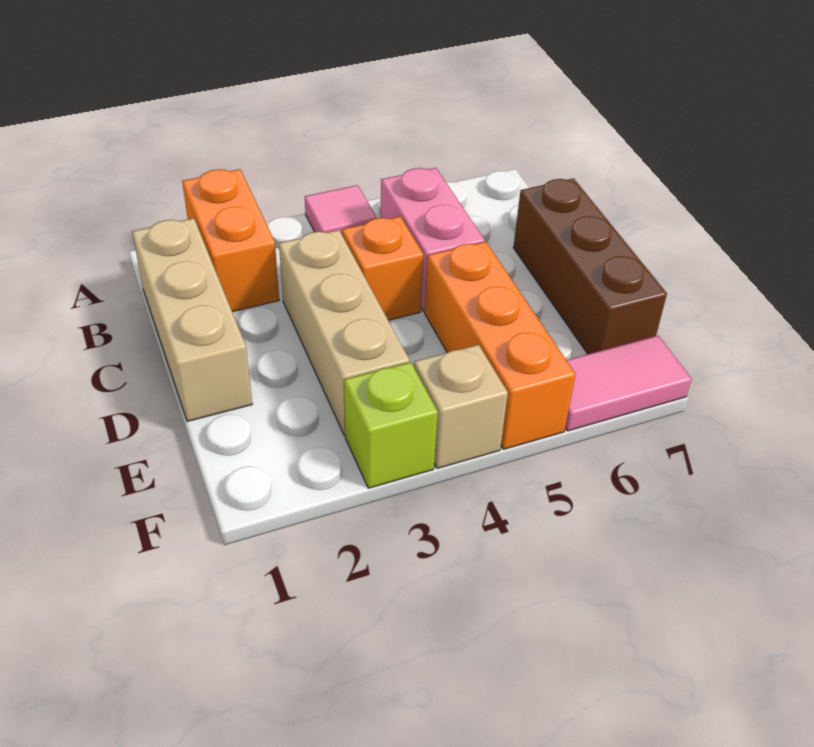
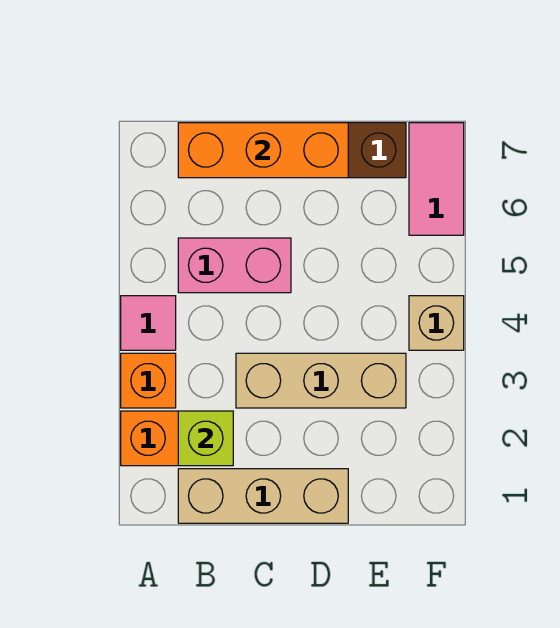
orange brick C4 level 1 -> orange brick A3 level 1
orange brick D5:F5 level 1 -> orange brick B7:D7 level 2
lime brick F3 level 1 -> lime brick B2 level 2

